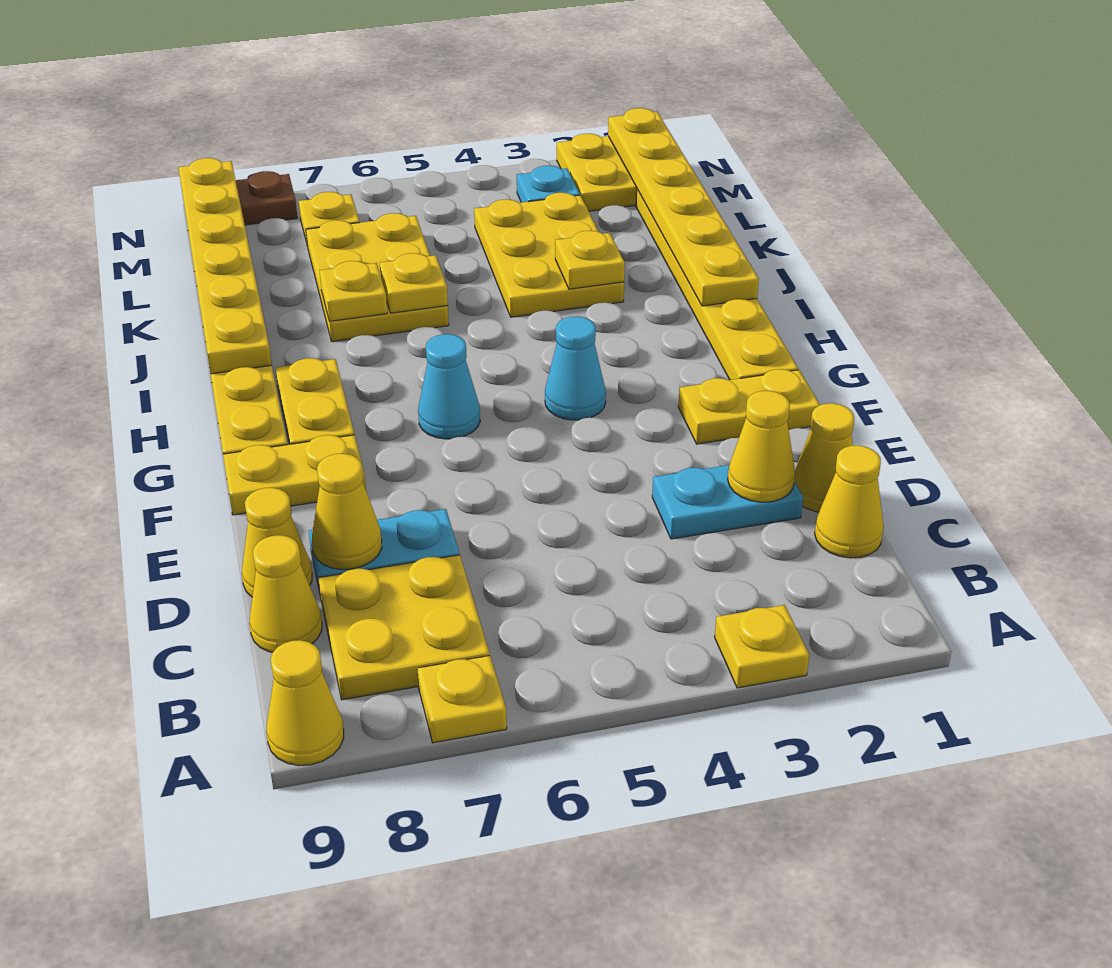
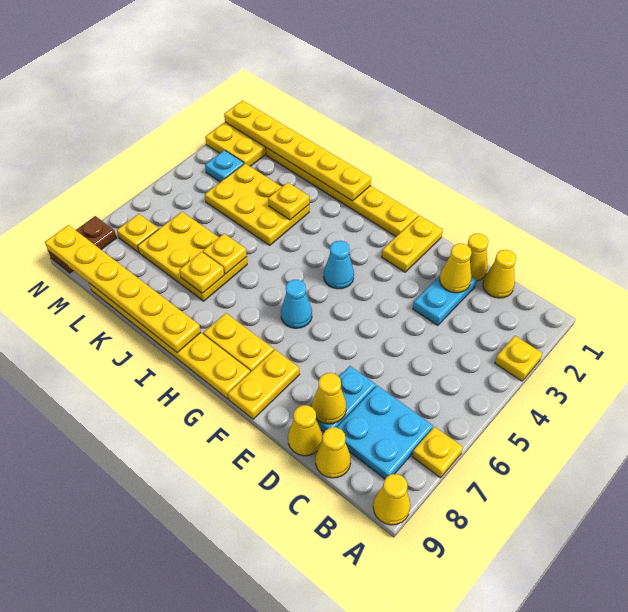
yellow plate B7:C8 level 1 -> cyan plate B7:C8 level 1

